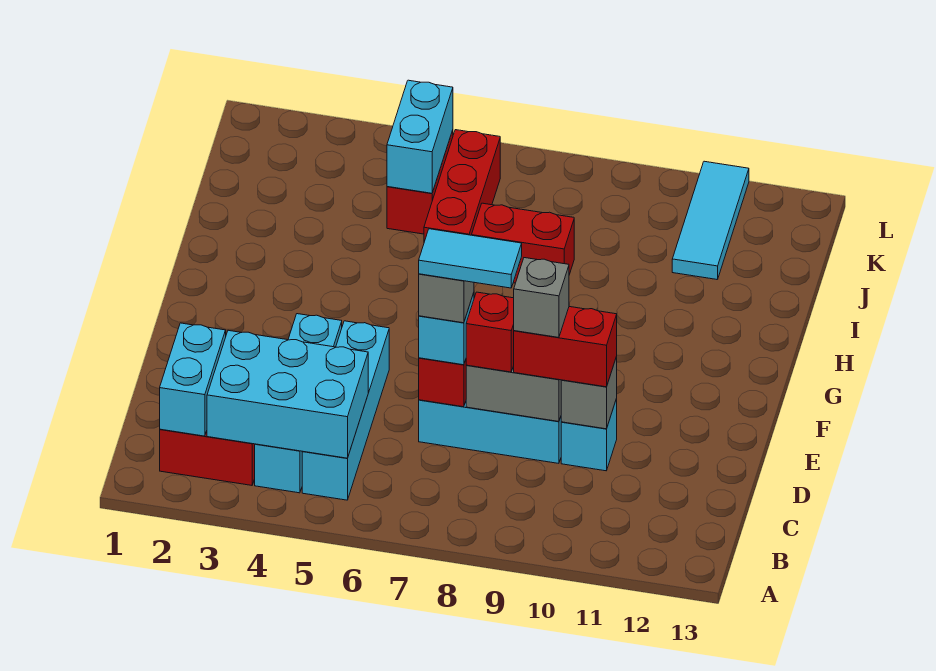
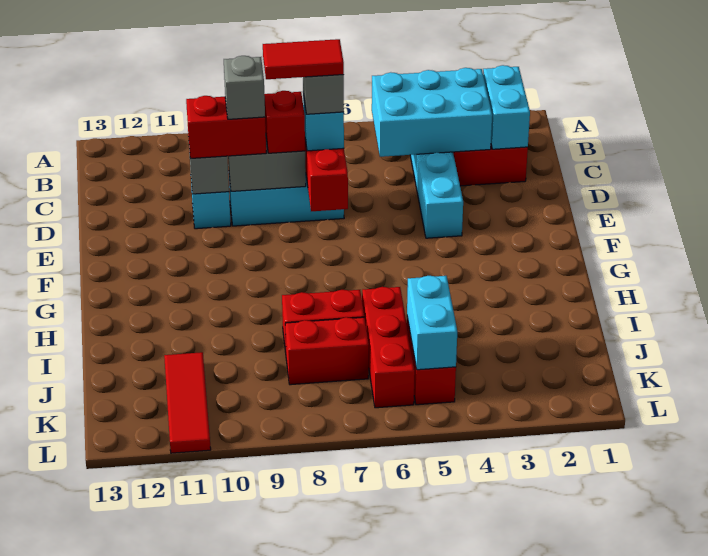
cyan brick B5:E5 level 1 -> none
cyan tile D7:D8 level 5 -> red tile D7:D8 level 5
none -> red brick J7:J8 level 1
cyan tile J11:L11 level 1 -> red tile J11:L11 level 1

